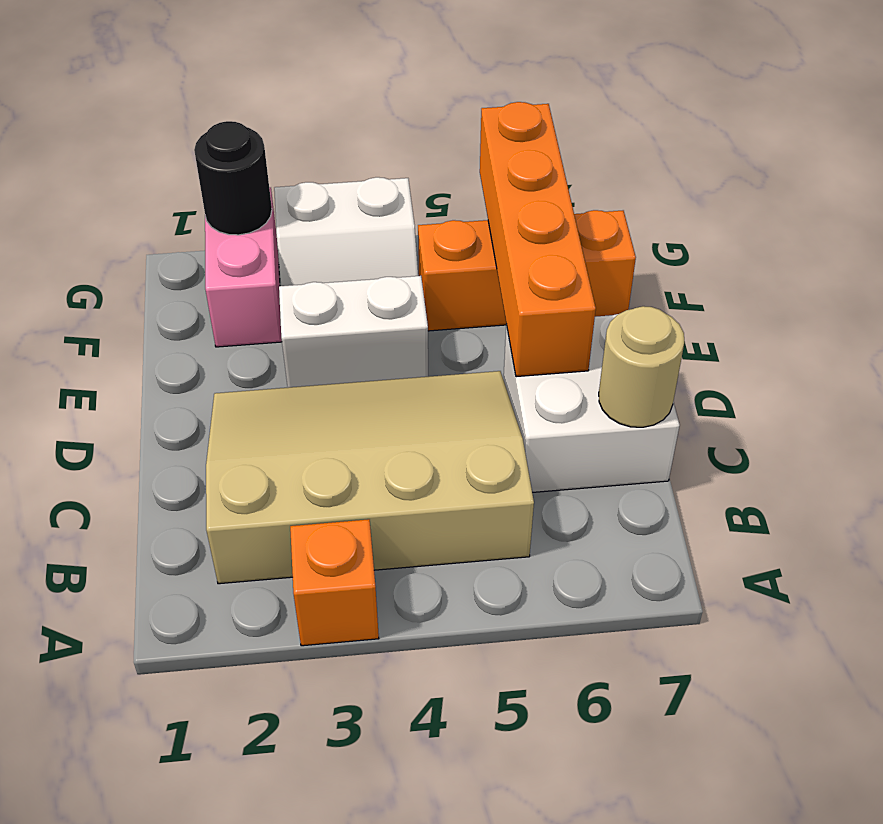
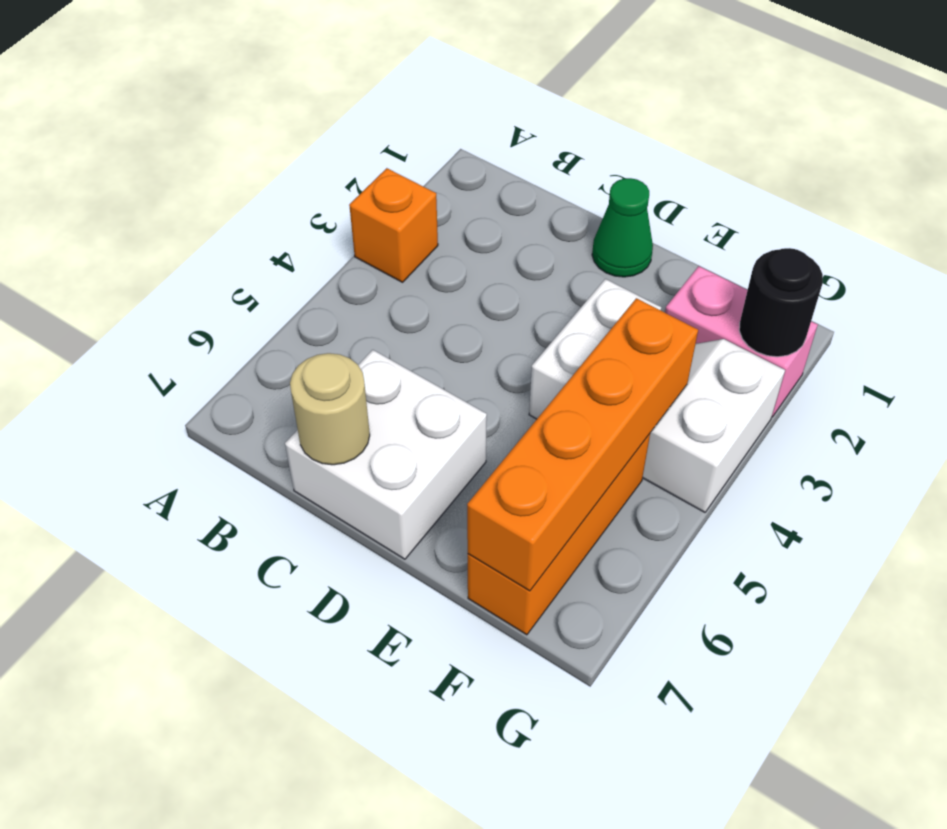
tan slope B2:D5 level 1 top B -> none
none -> green cone D1 level 1
orange brick D6:G6 level 2 -> orange brick F4:F7 level 2

